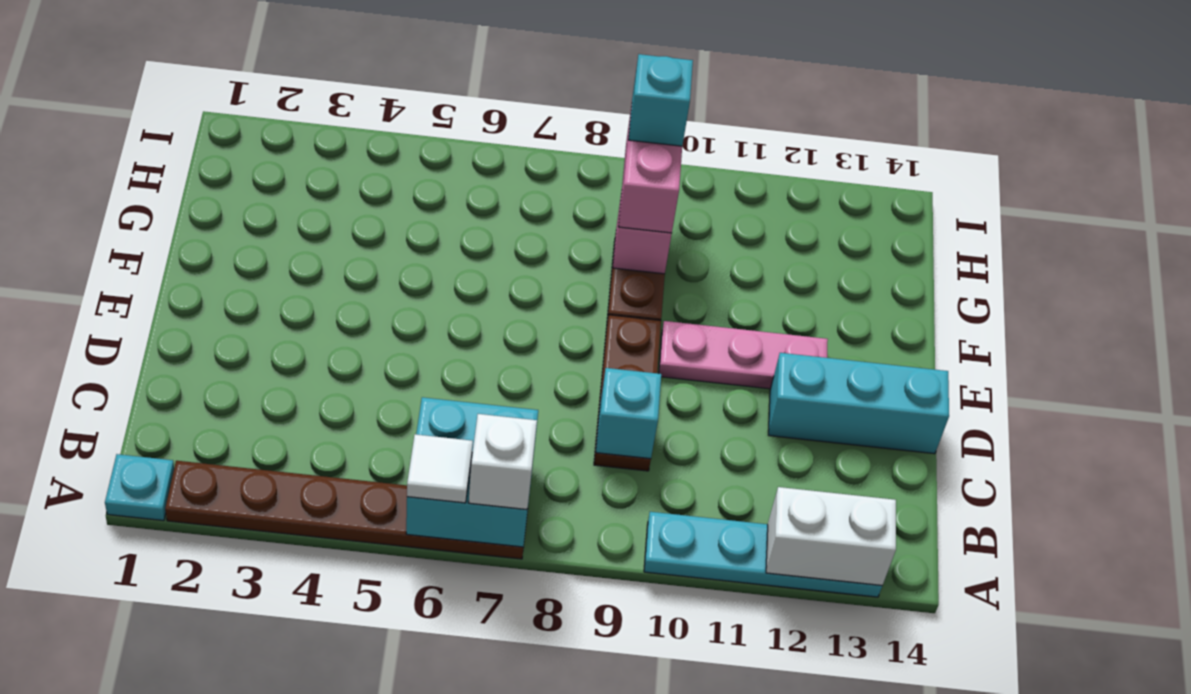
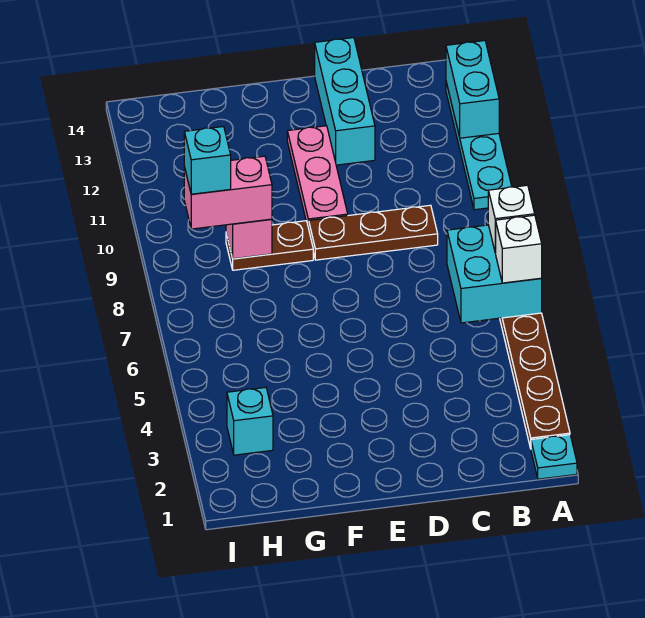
white tile A6 level 3 -> white brick A6 level 3
white brick A12:A13 level 2 -> cyan brick A12:A13 level 2
cyan brick C9 level 2 -> cyan brick H3 level 1

